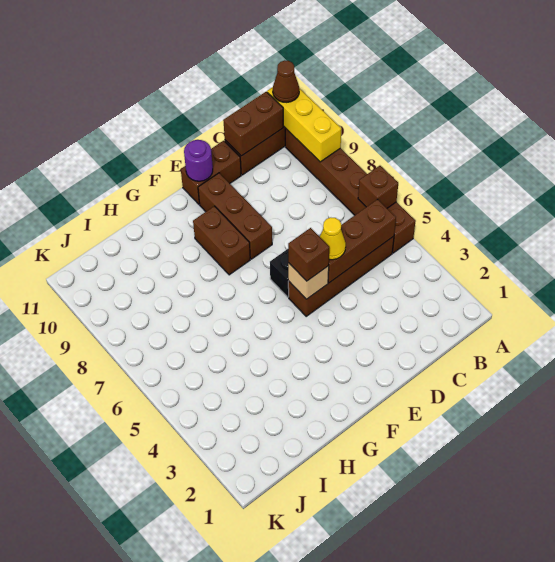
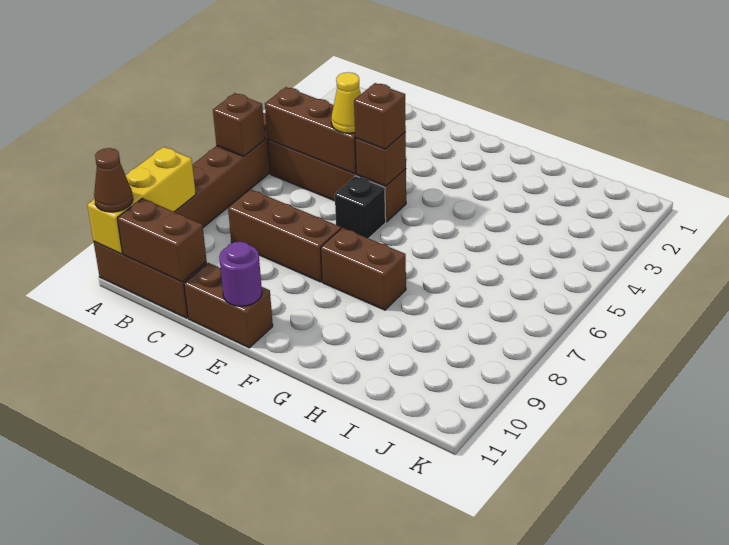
tan brick E5 level 2 -> brown brick E5 level 2
brown brick E8:E10 level 1 -> brown brick C8:E8 level 1
brown brick F8:F9 level 1 -> brown brick F8:G8 level 1

